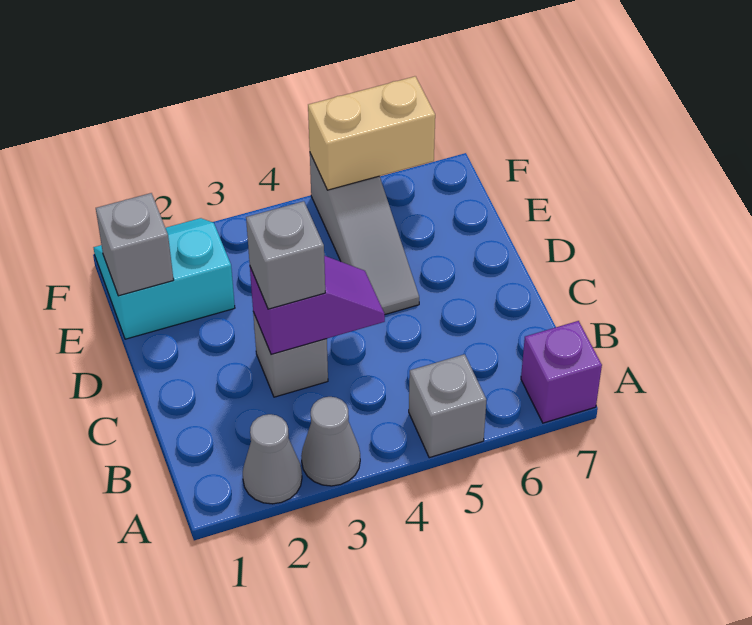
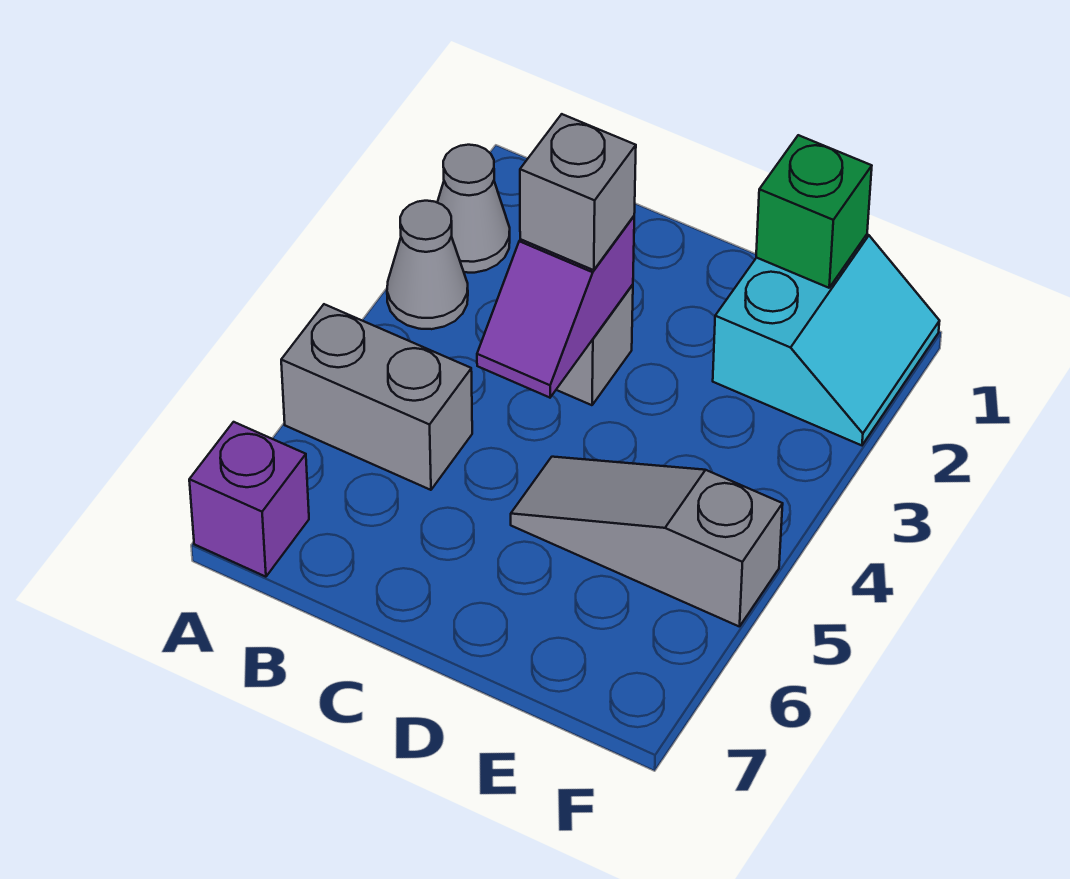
grey brick A5 level 1 -> grey brick A5:B5 level 1
grey brick E1 level 2 -> green brick E1 level 2
tan brick F5:F6 level 2 -> none

